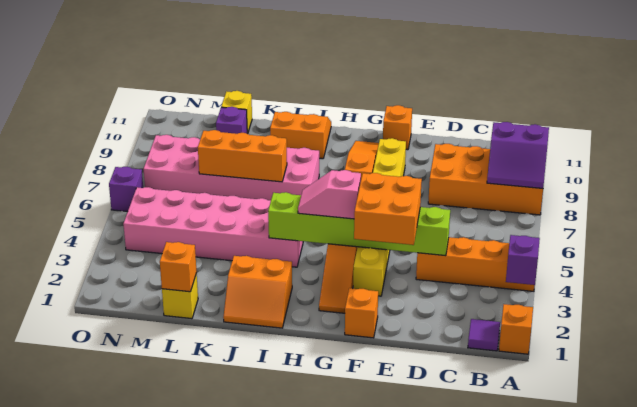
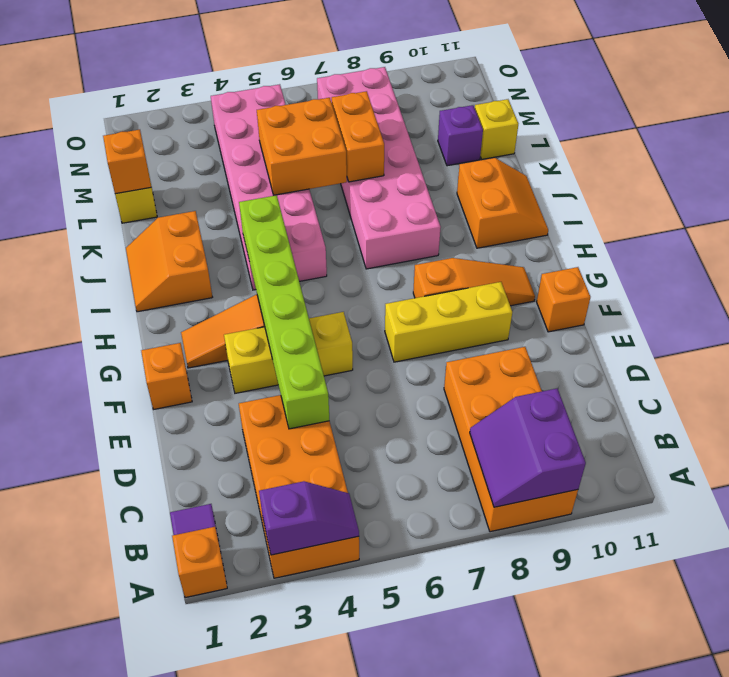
orange brick A4:D4 level 1 -> orange brick A3:D4 level 1
orange brick E3:F4 level 3 -> orange brick K5:L6 level 2
pink slope G4:H4 level 3 top G -> none
orange brick J7:L7 level 2 -> orange brick K7:L7 level 2
purple brick O6 level 1 -> none

